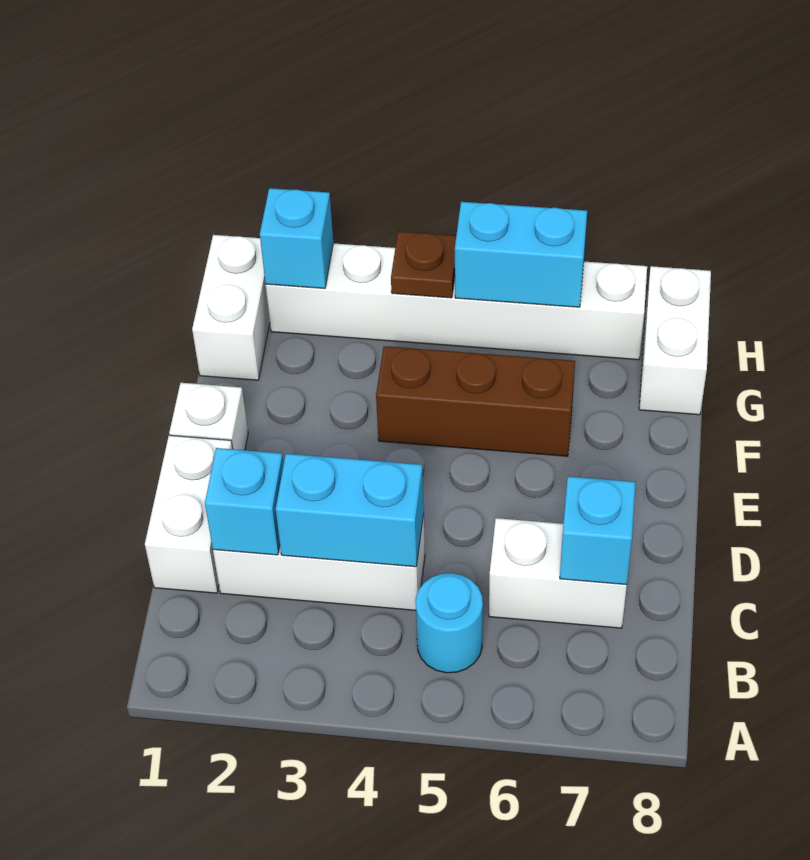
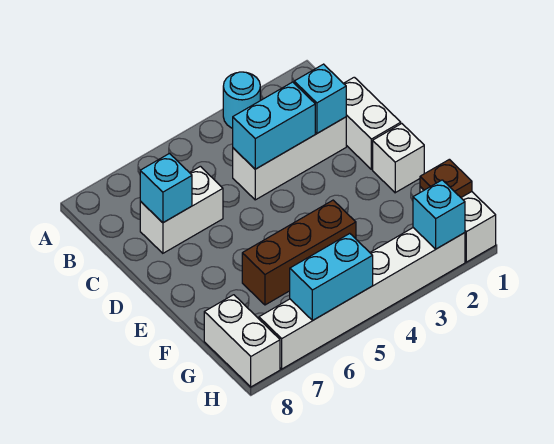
cyan round brick B5 level 1 -> cyan round brick A3 level 1
brown plate H4 level 2 -> brown plate G1 level 2

